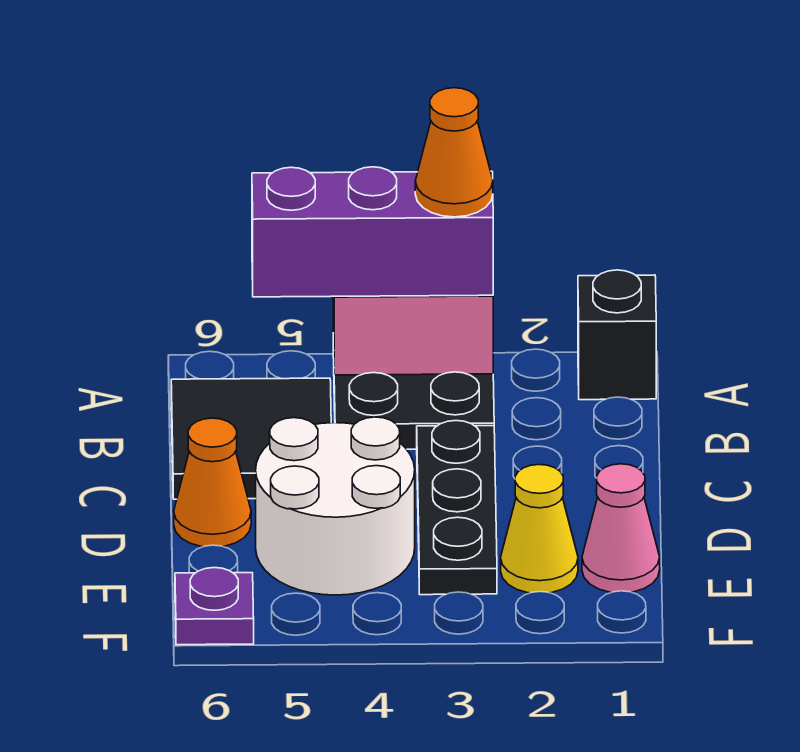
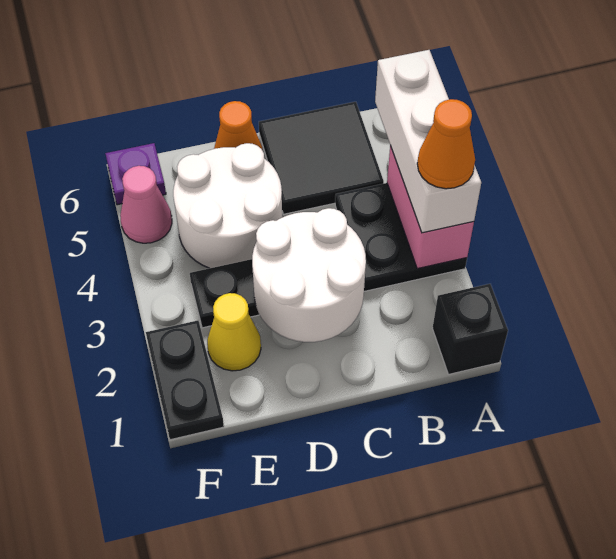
purple brick A3:A5 level 3 -> white brick A3:A5 level 3
none -> white round brick C2:D3 level 2
pink cone E1 level 1 -> pink cone F5 level 1
none -> black plate F1:F2 level 1

